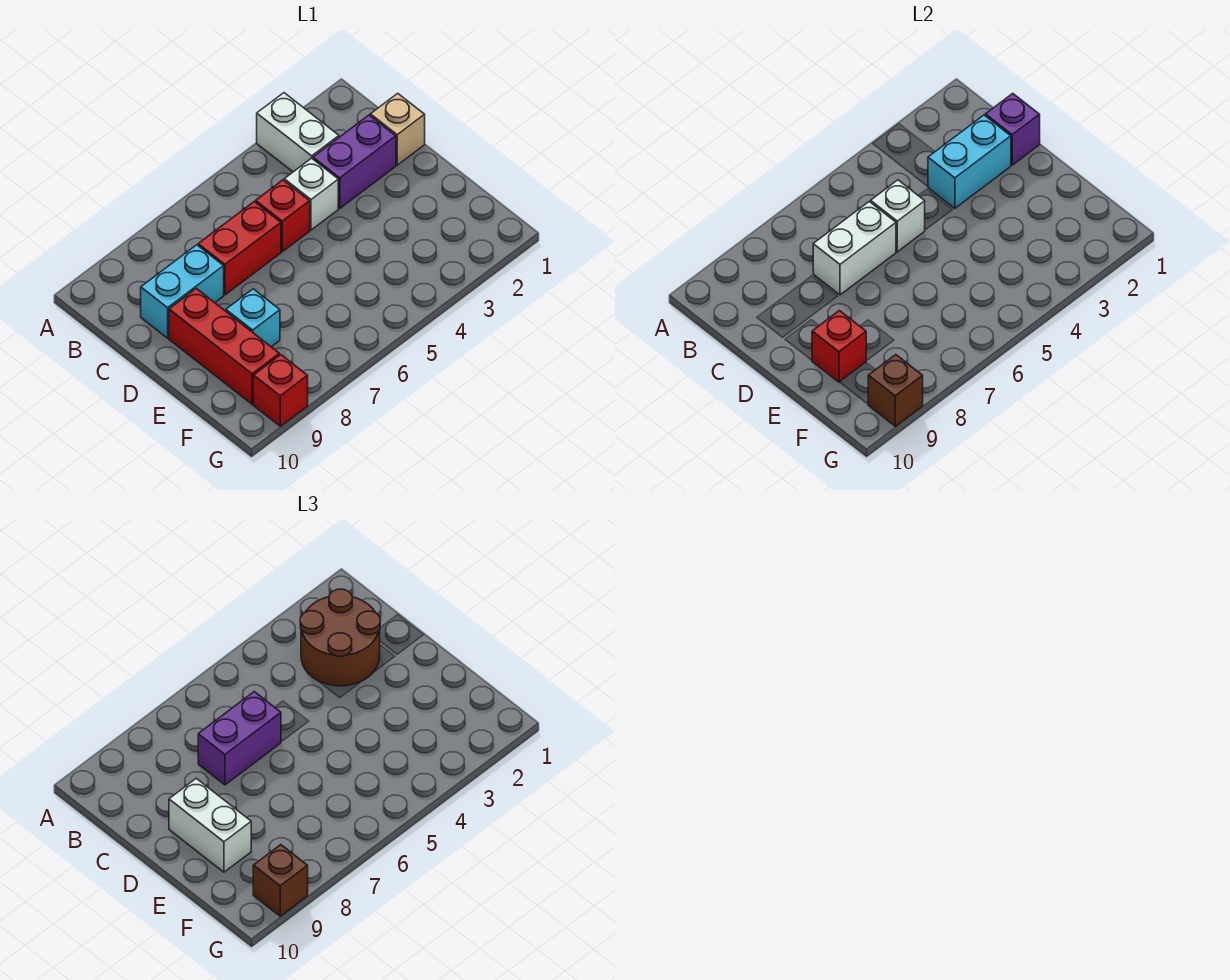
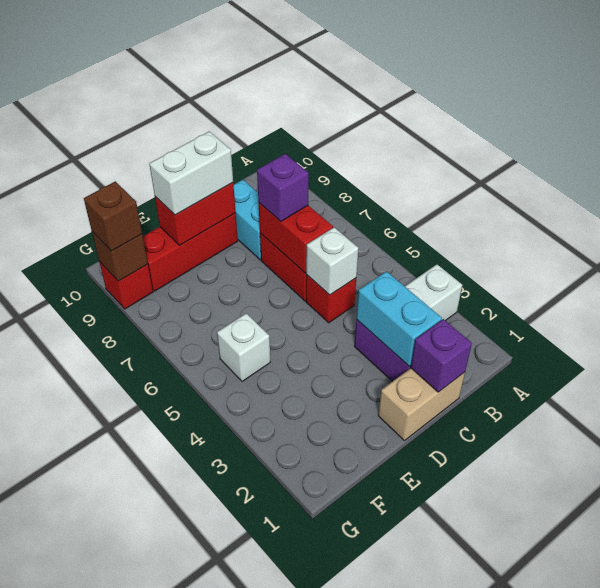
brown round brick B2:C3 level 3 -> none
tan brick C1 level 1 -> tan brick C1:D1 level 1
white brick C4 level 1 -> white brick F5 level 1
white brick C6:C7 level 2 -> red brick C6:C7 level 2
purple brick C6:C7 level 3 -> purple brick C7 level 3
cyan brick E8 level 1 -> none
red brick E9 level 2 -> red brick D9:E9 level 2

